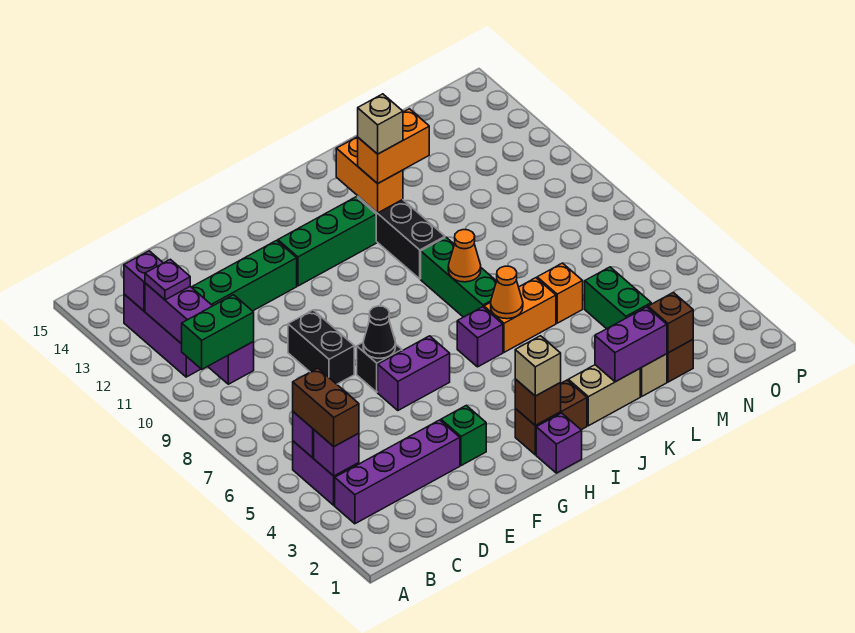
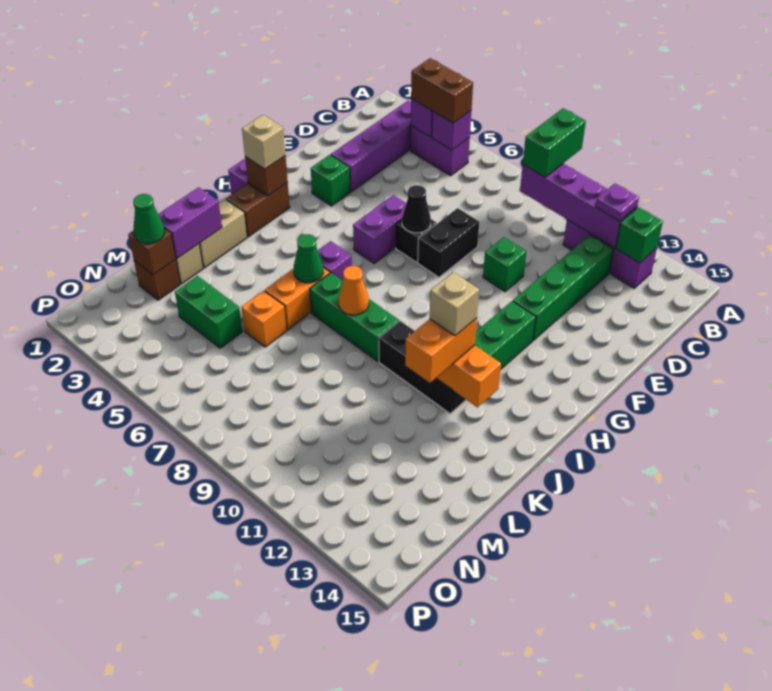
purple brick B13 level 2 -> green brick B13 level 2
black brick E8:E9 level 1 -> black brick E8:F8 level 1
none -> green brick E10 level 1
orange cone J6 level 2 -> green cone J6 level 2
none -> green cone M2 level 3

